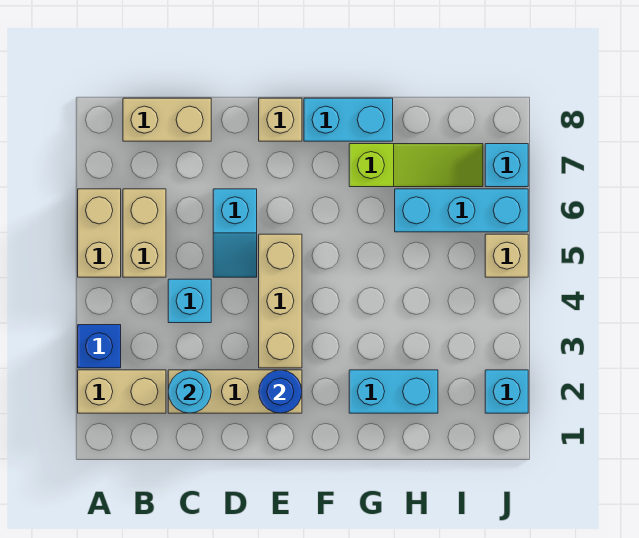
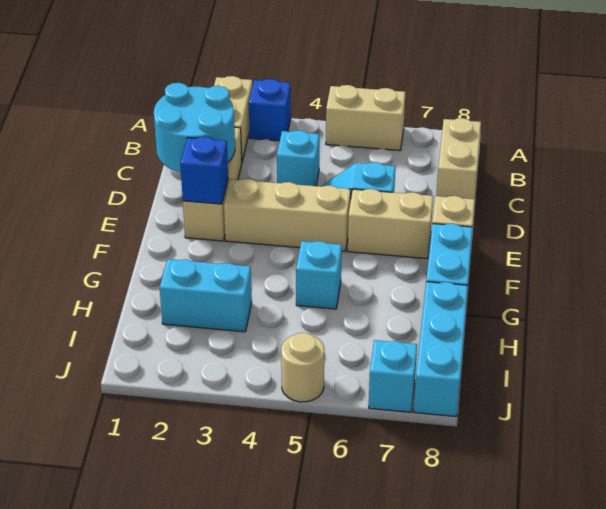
tan brick B5:B6 level 1 -> tan brick E6:E7 level 1
cyan round brick C2 level 2 -> cyan round brick C1:D2 level 2
blue round brick E2 level 2 -> blue brick E2 level 2
cyan brick G2:H2 level 1 -> cyan brick H2:H3 level 1
lime slope G7:I7 level 1 top G -> none
cyan brick H6:J6 level 1 -> cyan brick H8:J8 level 1
cyan brick J2 level 1 -> cyan brick G5 level 1
tan brick J5 level 1 -> tan round brick J5 level 1

